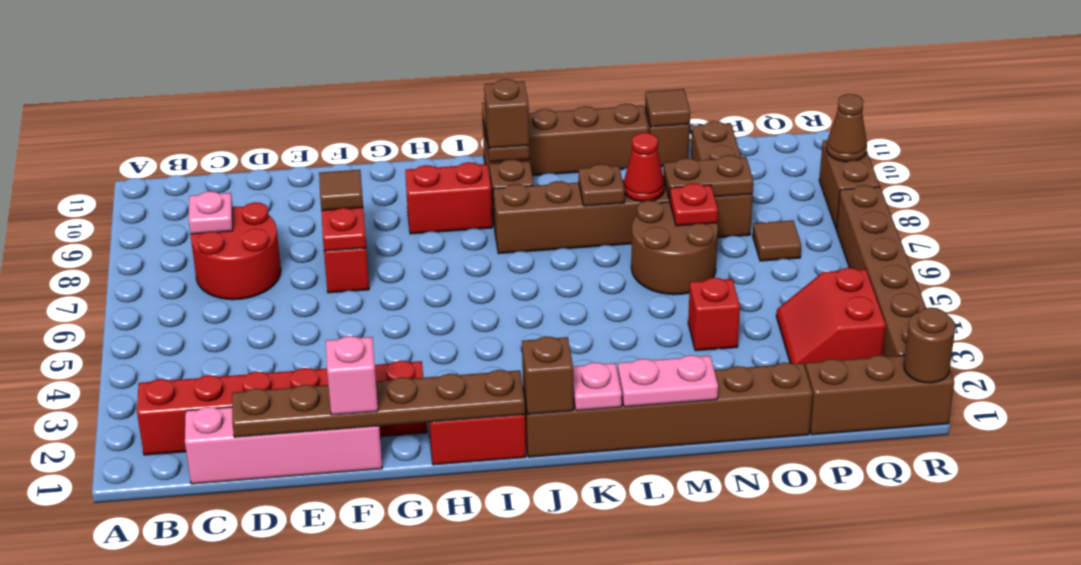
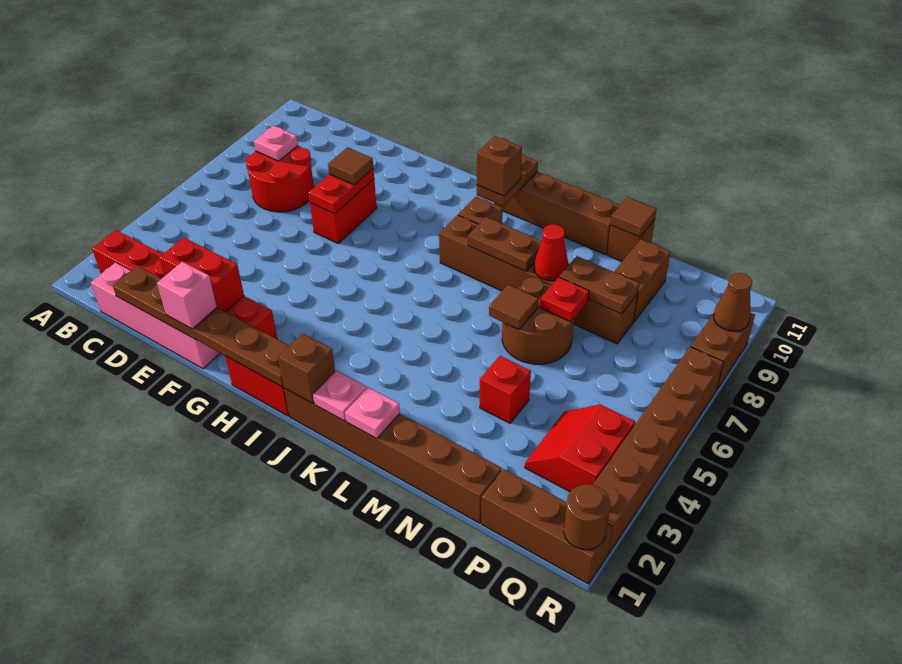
red brick H9:I9 level 1 -> red brick E2:F2 level 2
pink plate L1:M1 level 2 -> pink plate L1 level 2
brown plate L8 level 2 -> brown plate K8:L8 level 2
brown tile P7 level 1 -> brown tile M6 level 2

